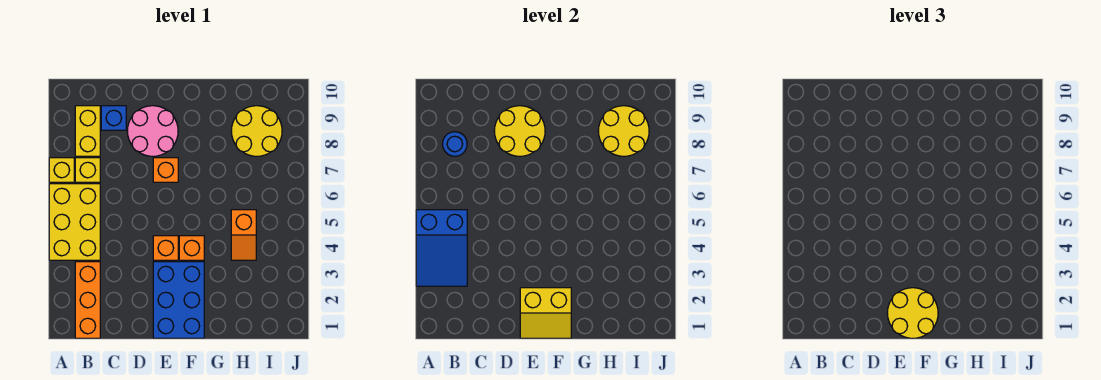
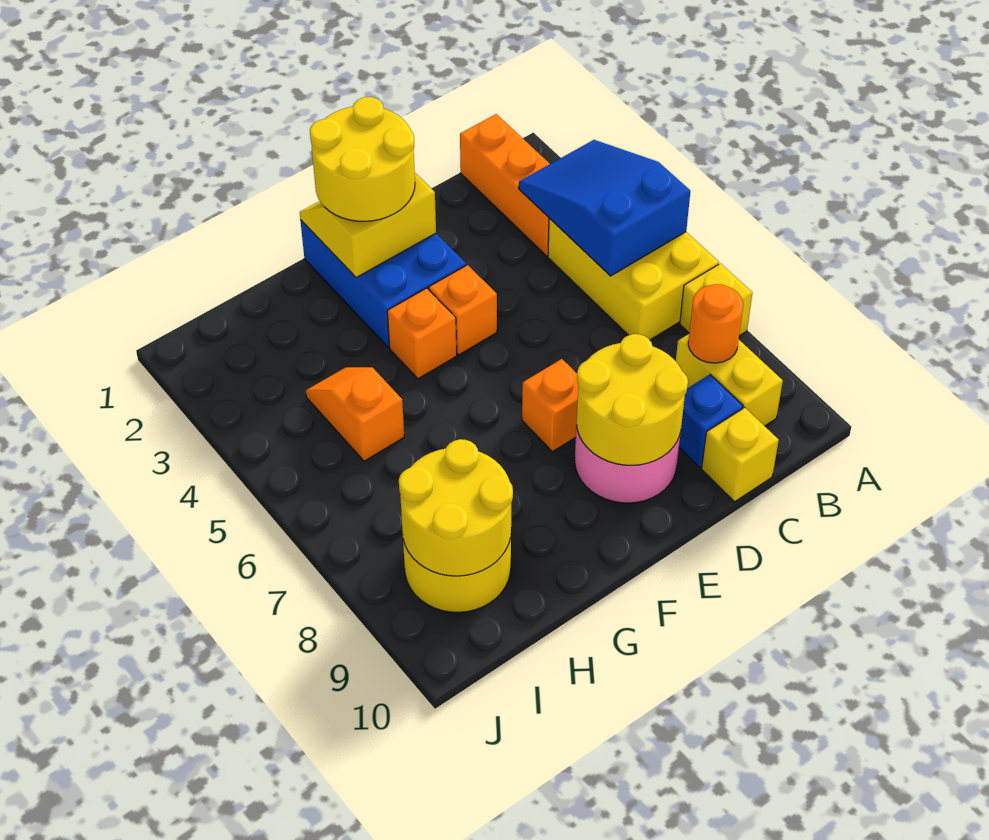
yellow brick B7 level 1 -> yellow brick C10 level 1
blue round brick B8 level 2 -> orange round brick B8 level 2

